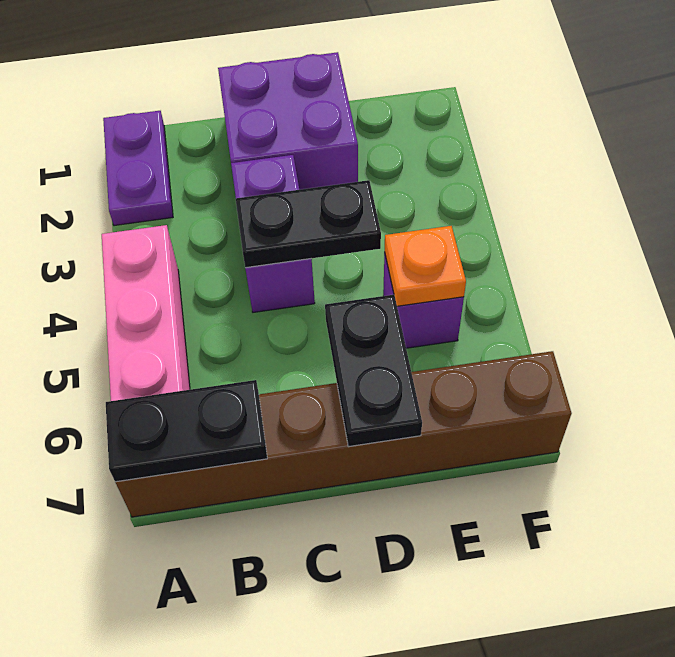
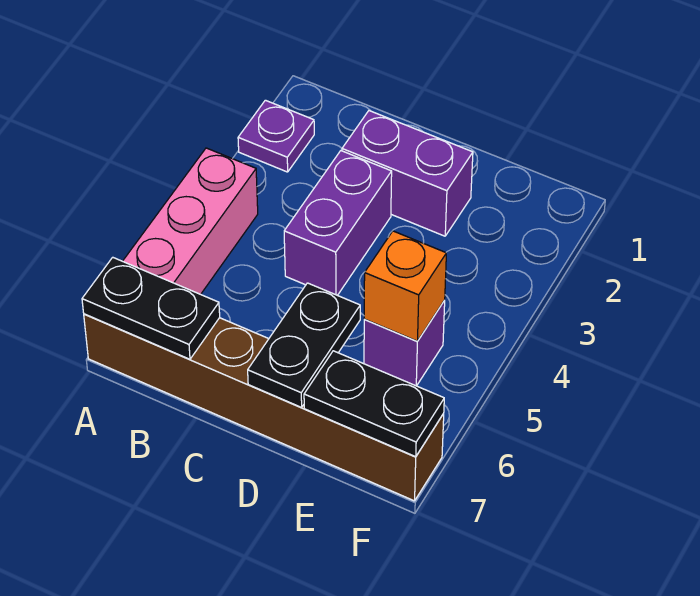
purple plate A1:A2 level 1 -> purple plate A2 level 1
purple brick C1:D2 level 1 -> purple brick C2:D2 level 1
black plate C4:D4 level 2 -> black plate E7:F7 level 2
orange plate E5 level 2 -> orange brick E5 level 2

